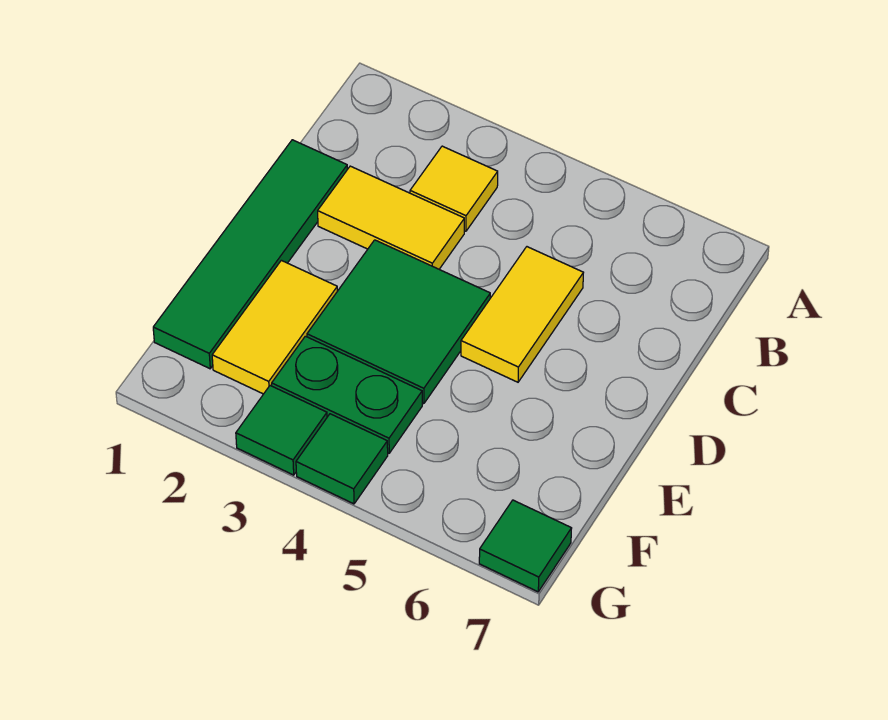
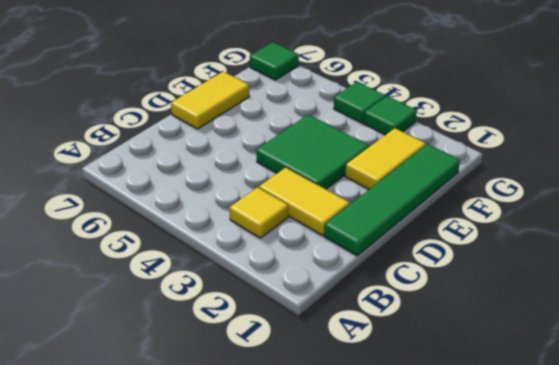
yellow tile C5:D5 level 1 -> yellow tile D7:E7 level 1
green plate F3:F4 level 1 -> none

